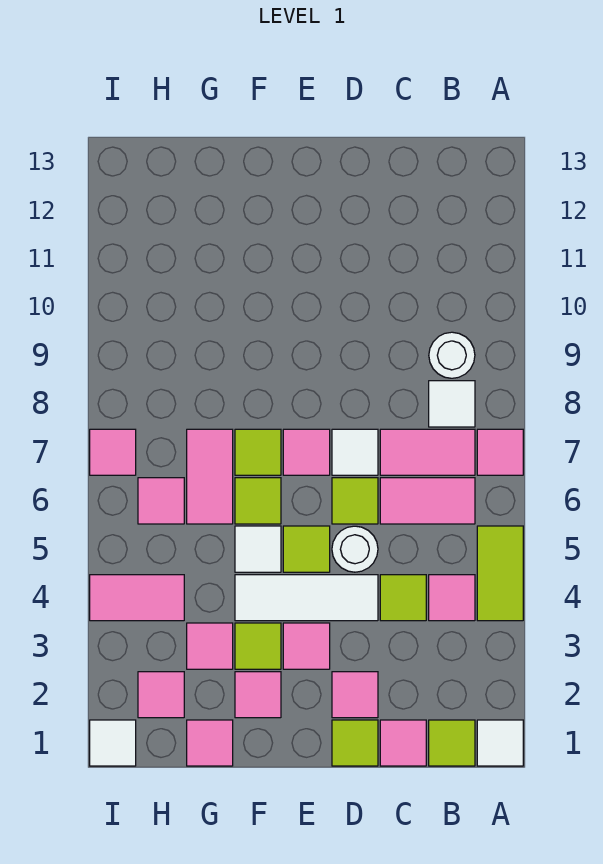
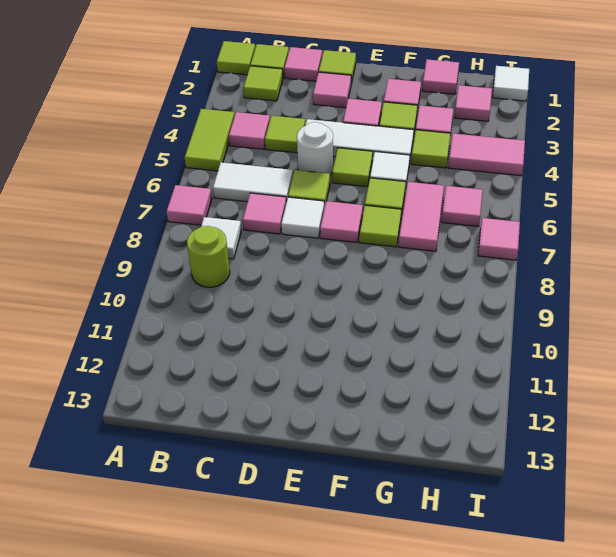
white tile A1 level 1 -> lime tile A1 level 1
none -> lime tile B2 level 1
pink tile B6:C6 level 1 -> white tile B6:C6 level 1
pink tile B7:C7 level 1 -> pink tile C7 level 1
white round brick B9 level 1 -> lime round brick B9 level 1
none -> lime tile G4 level 1

